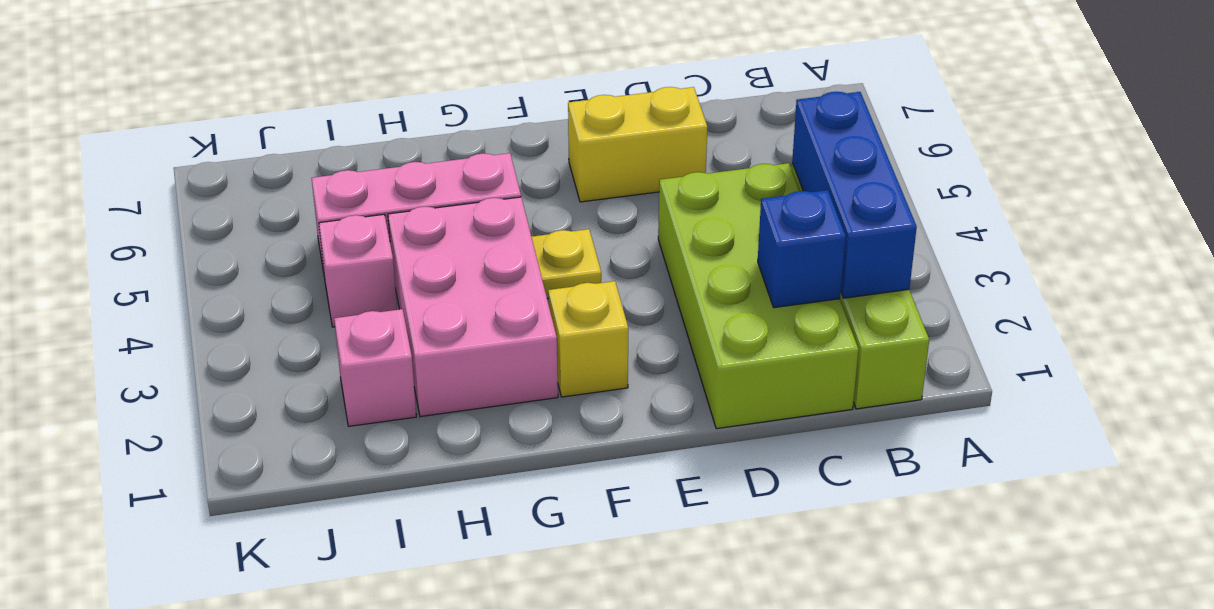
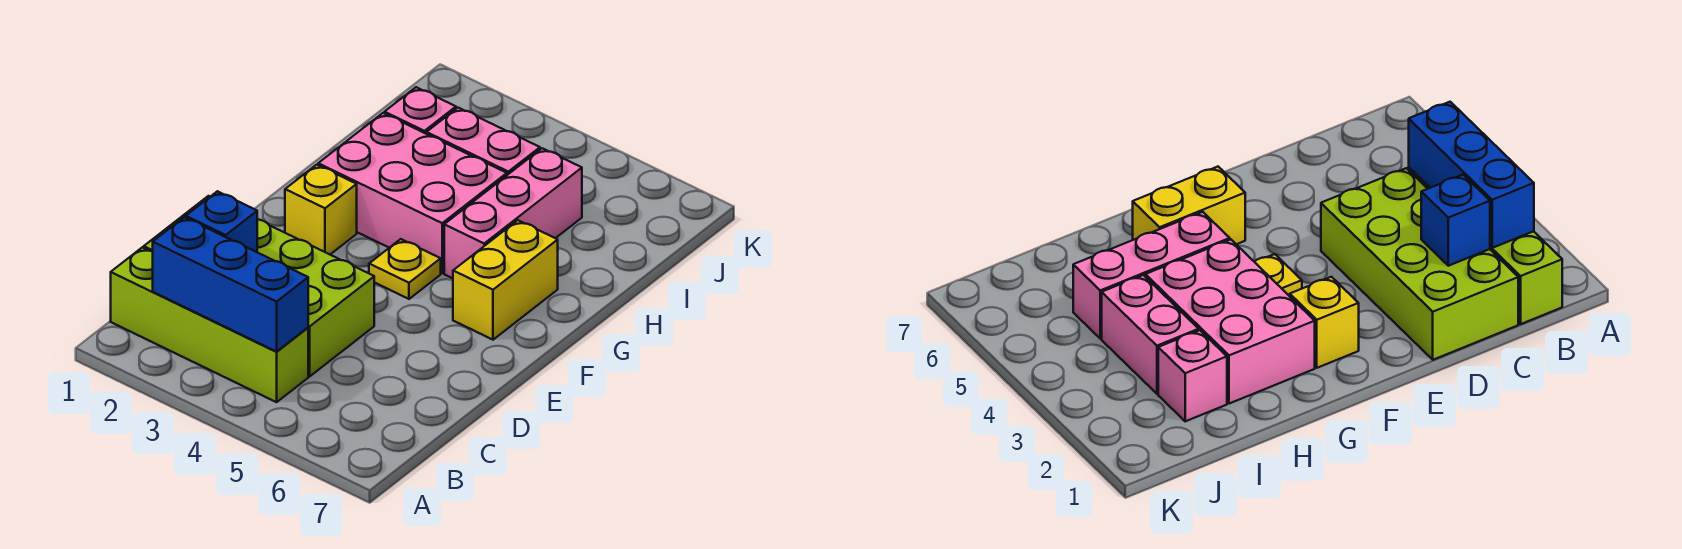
yellow brick D6:E6 level 1 -> yellow brick F6:G6 level 1
pink brick I4 level 1 -> pink brick I3:I4 level 1

